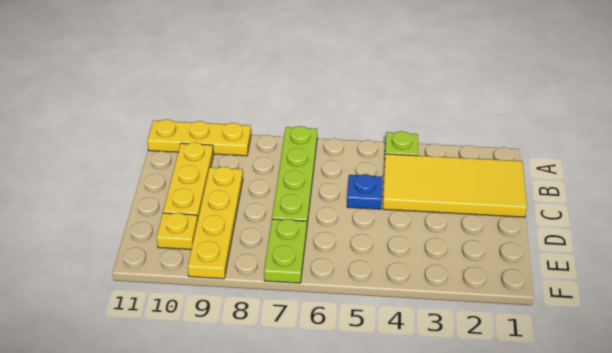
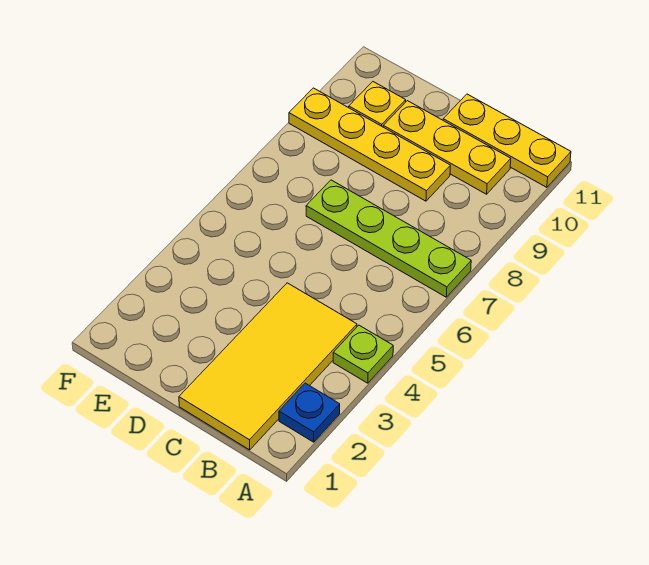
yellow plate A9:A11 level 1 -> yellow plate A11:C11 level 1
blue plate C5 level 1 -> blue plate A2 level 1
lime plate E7:F7 level 1 -> none

